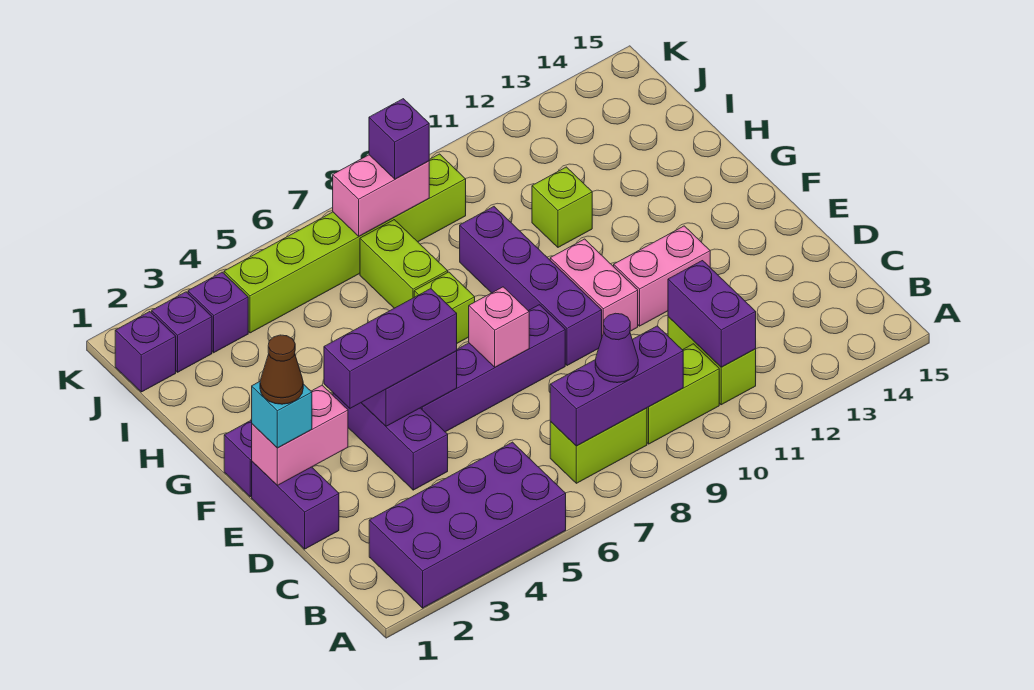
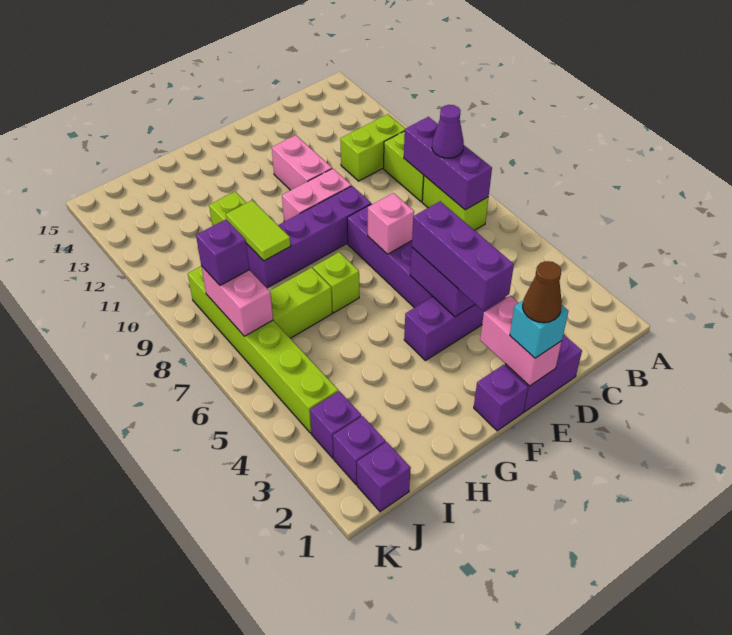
purple brick A2:B5 level 1 -> none
purple brick B11:C11 level 2 -> none
none -> lime tile H9:H10 level 2

